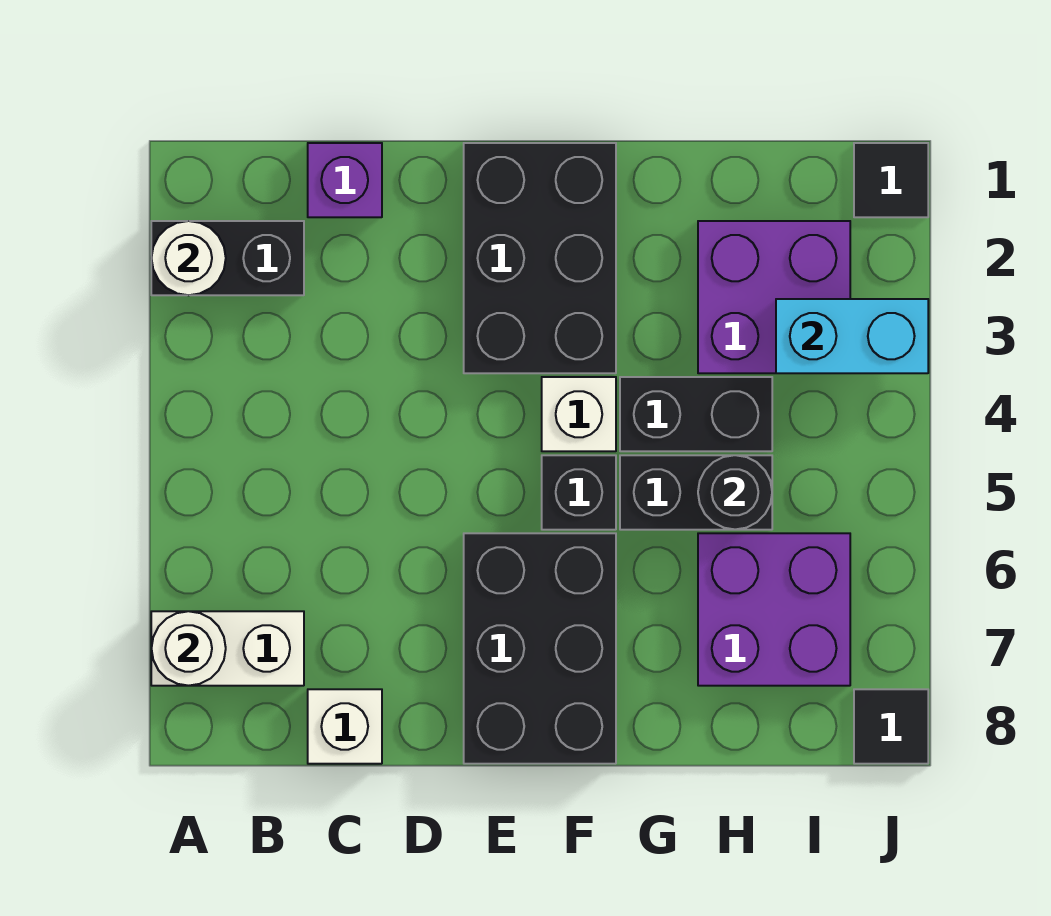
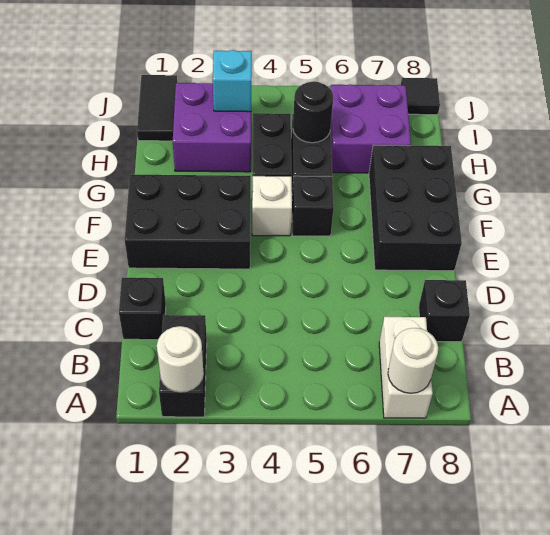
purple brick C1 level 1 -> black brick C1 level 1
white brick C8 level 1 -> black brick C8 level 1
black brick E6:F8 level 1 -> black brick E7:G8 level 1
cyan brick I3:J3 level 2 -> cyan brick I3 level 2
black tile J1 level 1 -> black tile I1:J1 level 1

